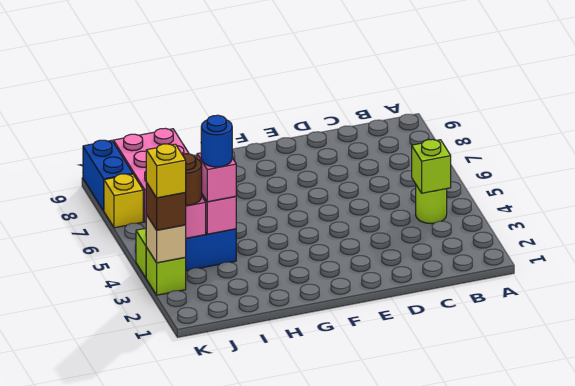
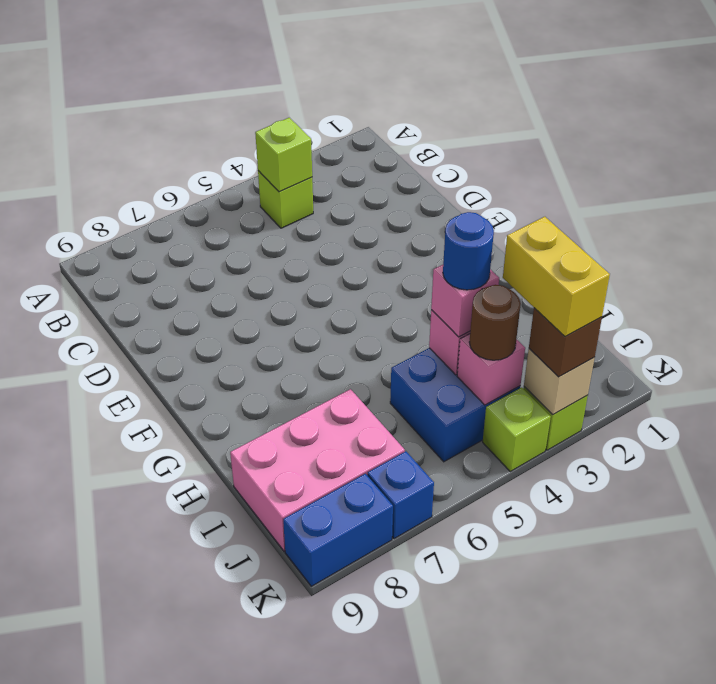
lime round brick B4 level 1 -> lime brick B4 level 1
yellow brick K3 level 4 -> yellow brick J3:K3 level 4
yellow brick K7 level 1 -> blue brick K7 level 1

